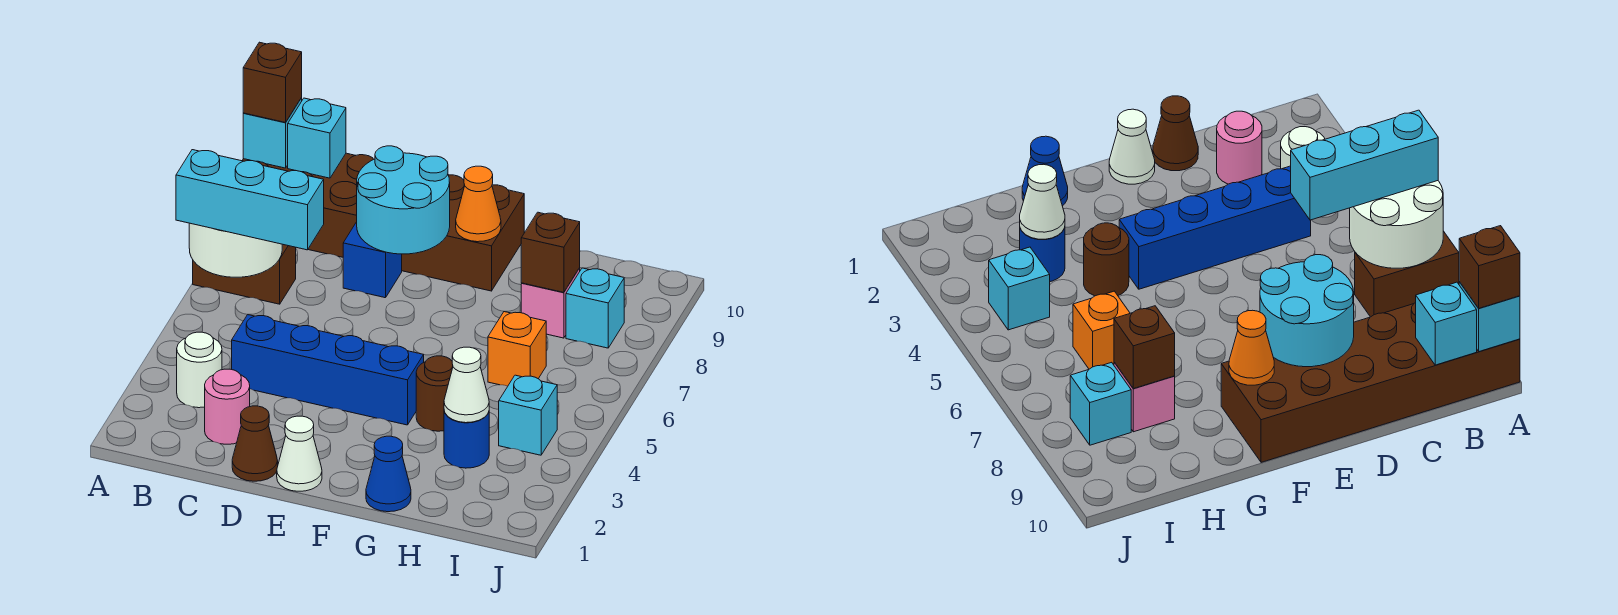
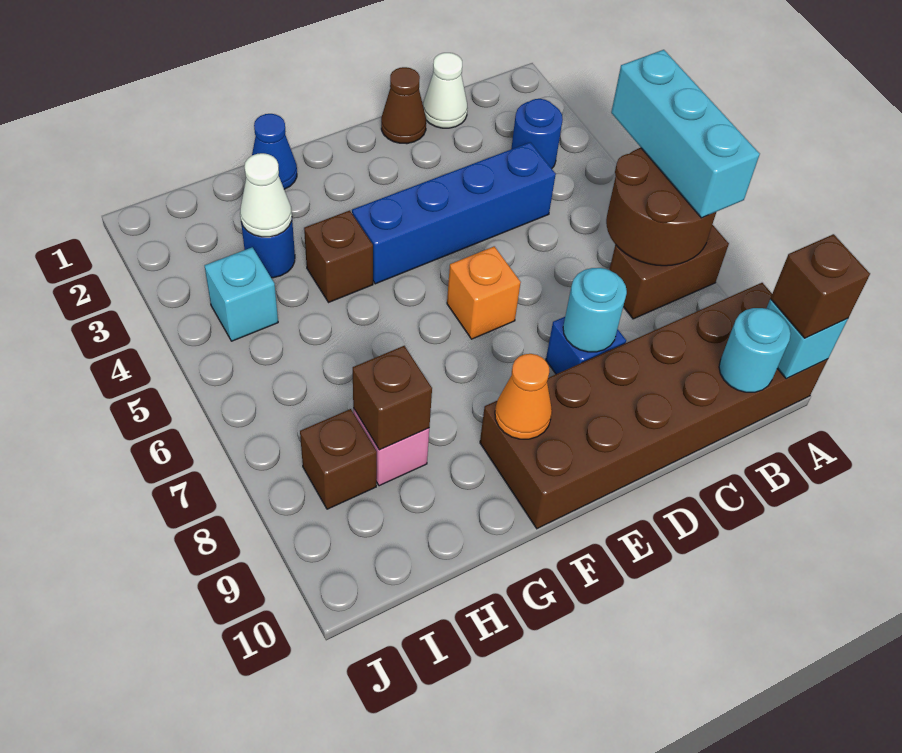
white round brick A6:B7 level 2 -> brown round brick A6:B7 level 2
cyan brick A6:C6 level 3 -> cyan brick A5:A7 level 3
white round brick B3 level 1 -> blue round brick B3 level 1
cyan brick B10 level 2 -> cyan round brick B10 level 2
pink round brick C2 level 1 -> none
cyan round brick D8:E9 level 2 -> cyan round brick D8 level 2
white cone E1 level 1 -> white cone C1 level 1
brown round brick G4 level 1 -> brown brick G4 level 1
orange brick H6 level 1 -> orange brick E6 level 1
cyan brick I8 level 1 -> brown brick I8 level 1

